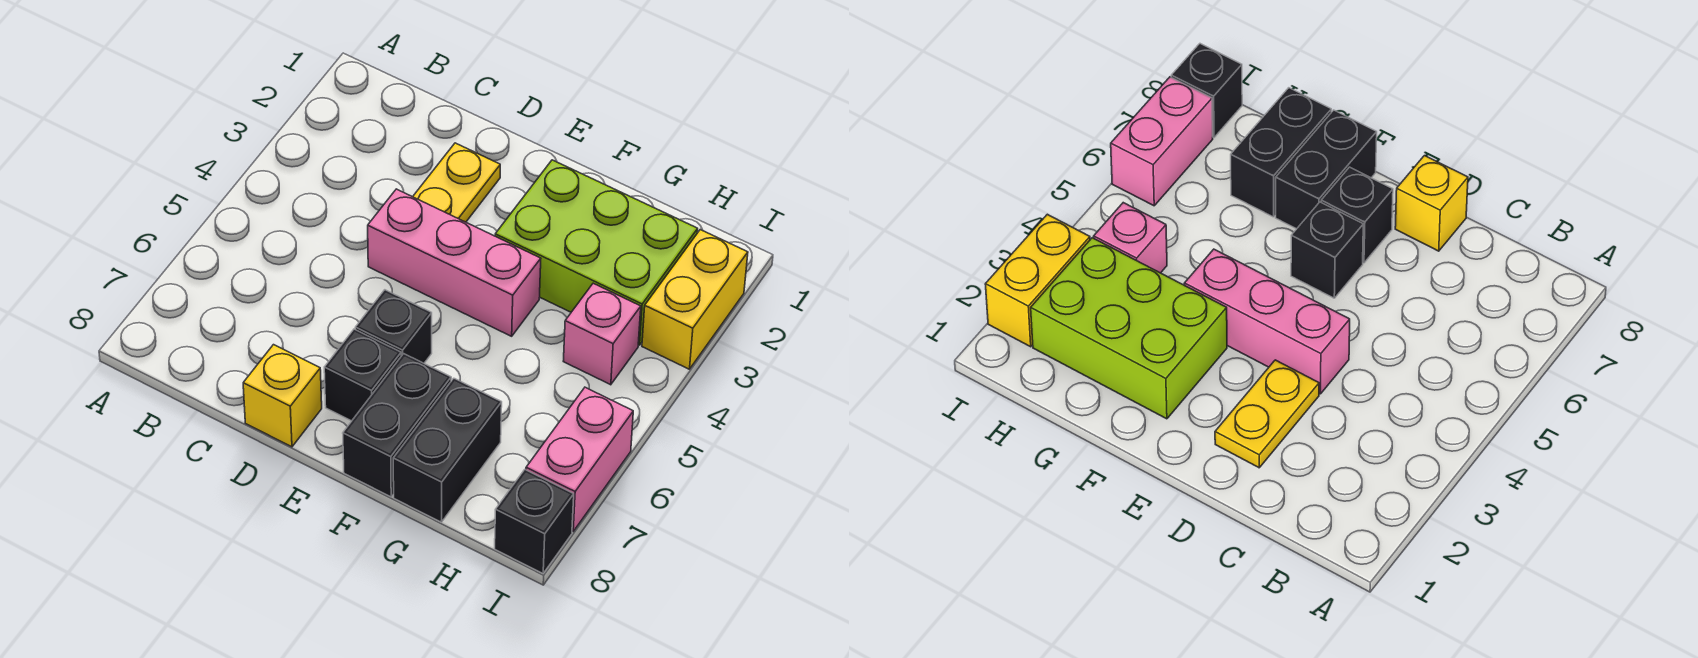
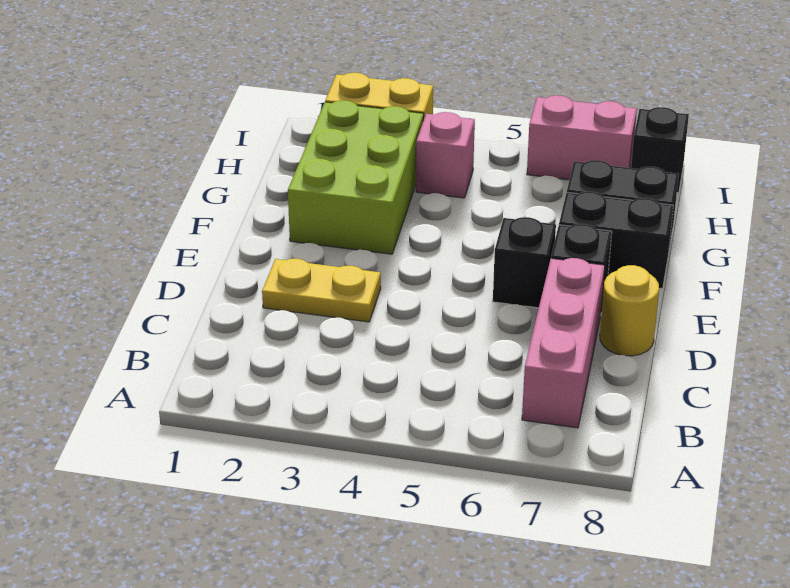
pink brick D4:F4 level 1 -> pink brick B7:D7 level 1
yellow brick D8 level 1 -> yellow round brick D8 level 1

